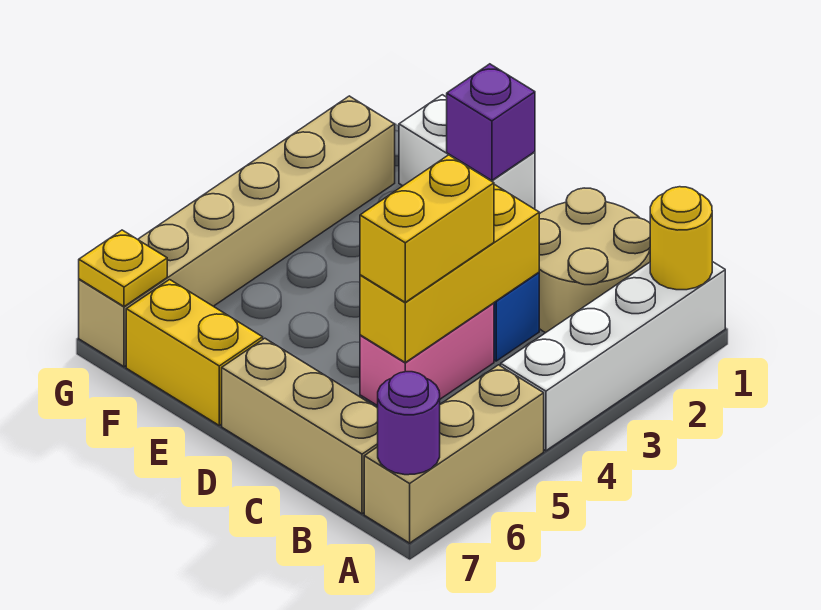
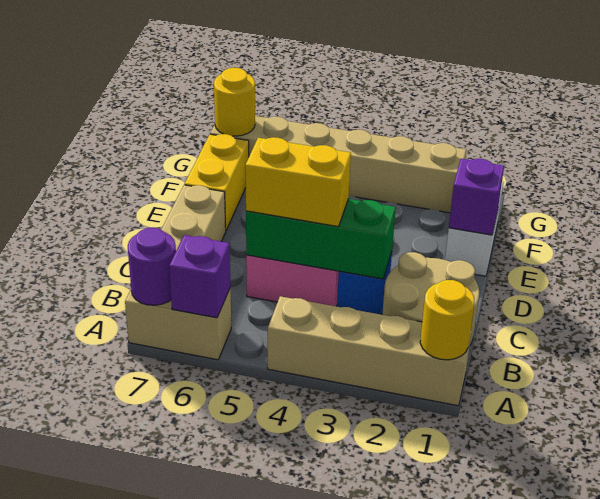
white brick A1:A4 level 1 -> tan brick A1:A4 level 1
tan brick A5:A7 level 1 -> tan brick A6:A7 level 1
none -> purple brick A6 level 2
yellow brick C3:C5 level 2 -> green brick C3:C5 level 2
yellow plate G7 level 2 -> yellow round brick G7 level 2

